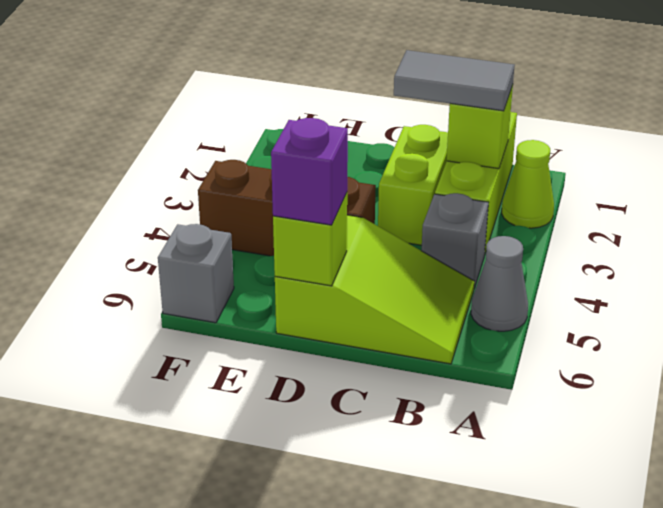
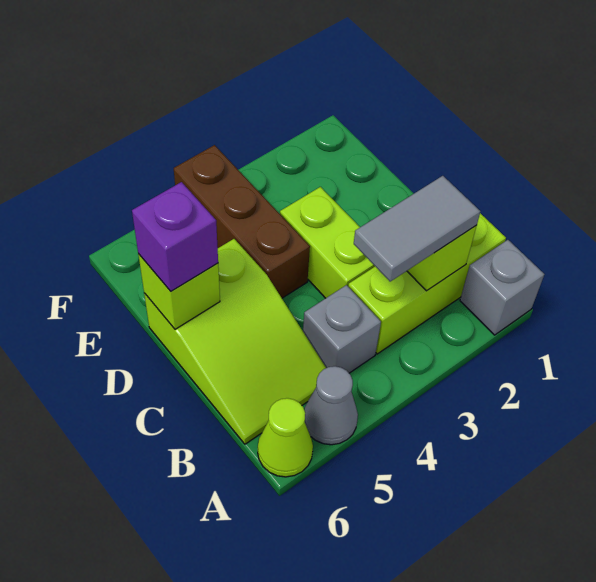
lime cone A2 level 1 -> lime cone A6 level 1
grey tile B2:C2 level 3 -> grey tile B2:B3 level 3
lime brick C2:C3 level 1 -> lime brick C3:D3 level 1
grey brick F6 level 1 -> grey brick A1 level 1

